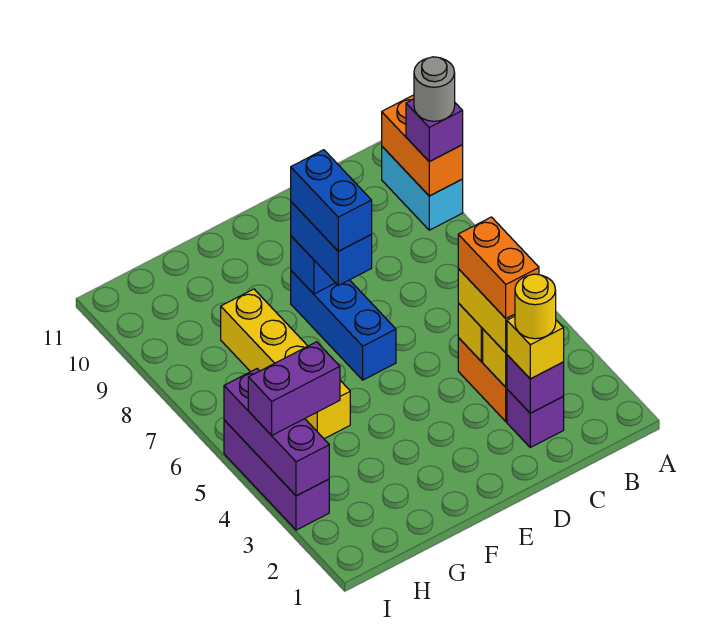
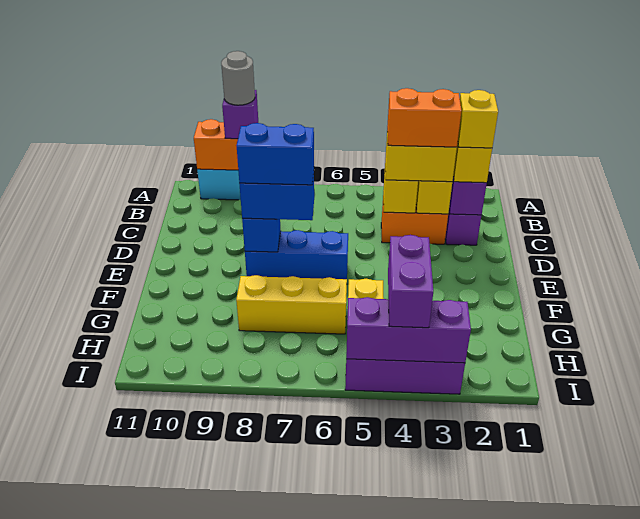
yellow round brick C2 level 4 -> yellow brick C2 level 4

